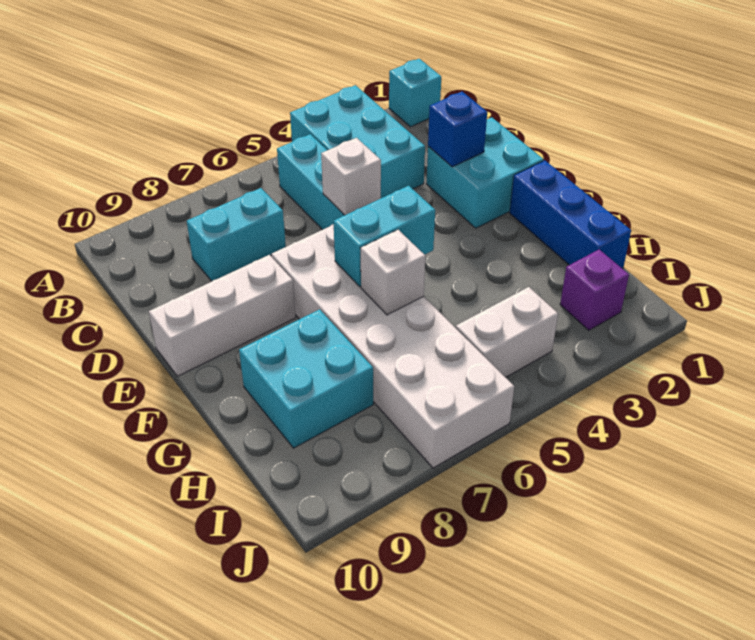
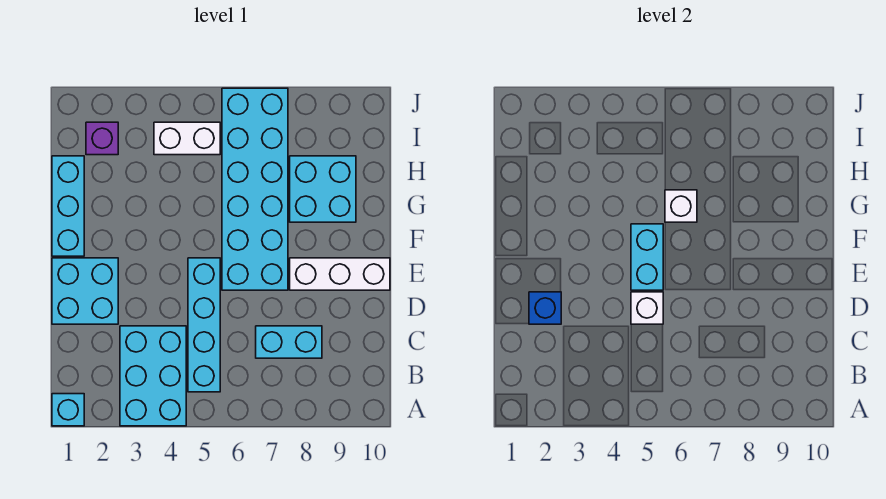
white brick E6:J7 level 1 -> cyan brick E6:J7 level 1
blue brick F1:H1 level 1 -> cyan brick F1:H1 level 1
cyan brick F5:F6 level 2 -> cyan brick E5:F5 level 2

